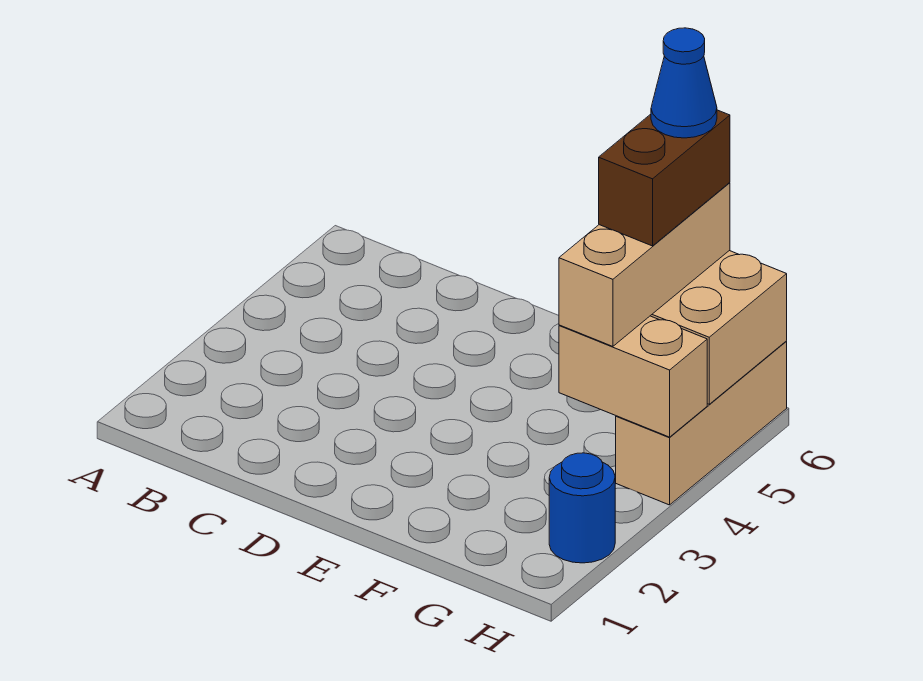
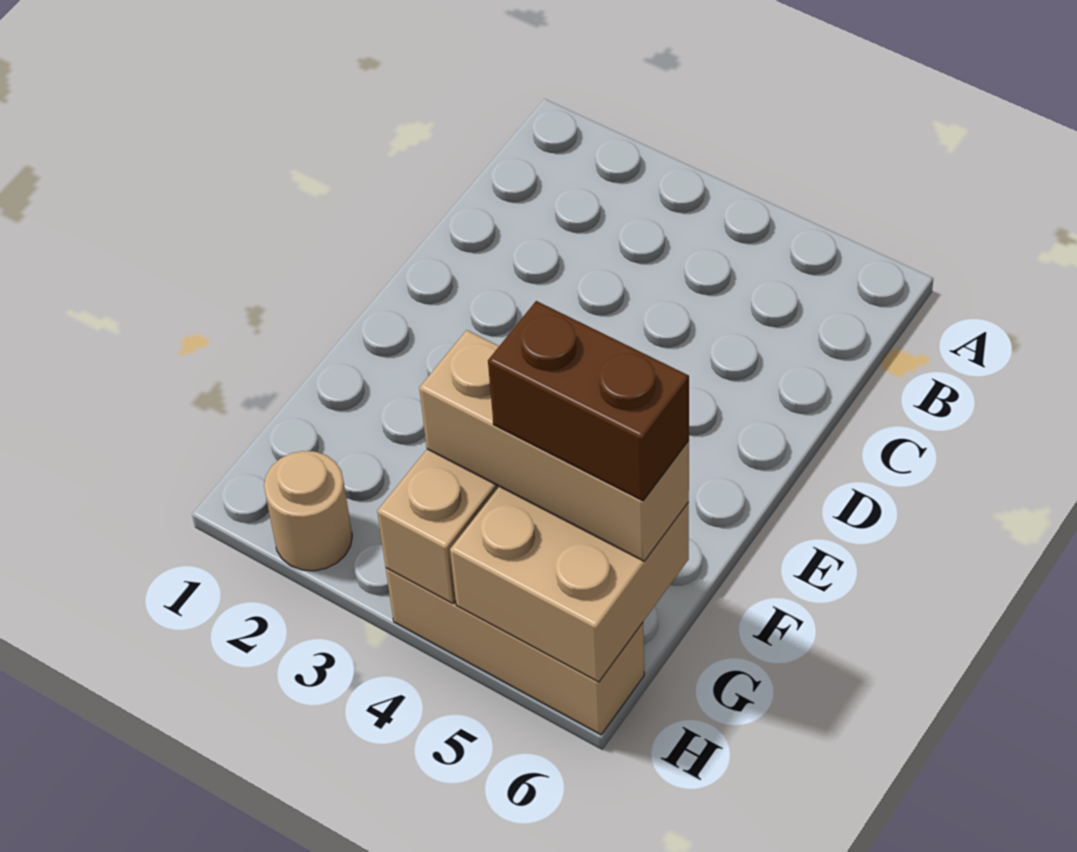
blue cone G6 level 5 -> none
blue round brick H2 level 1 -> tan round brick H2 level 1

